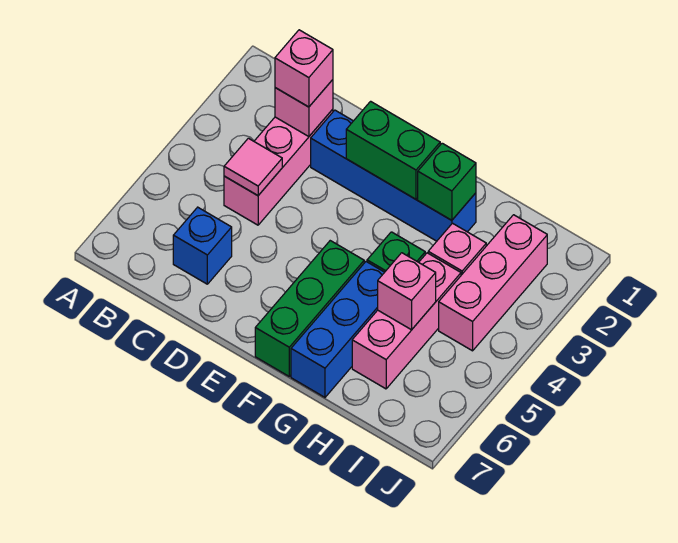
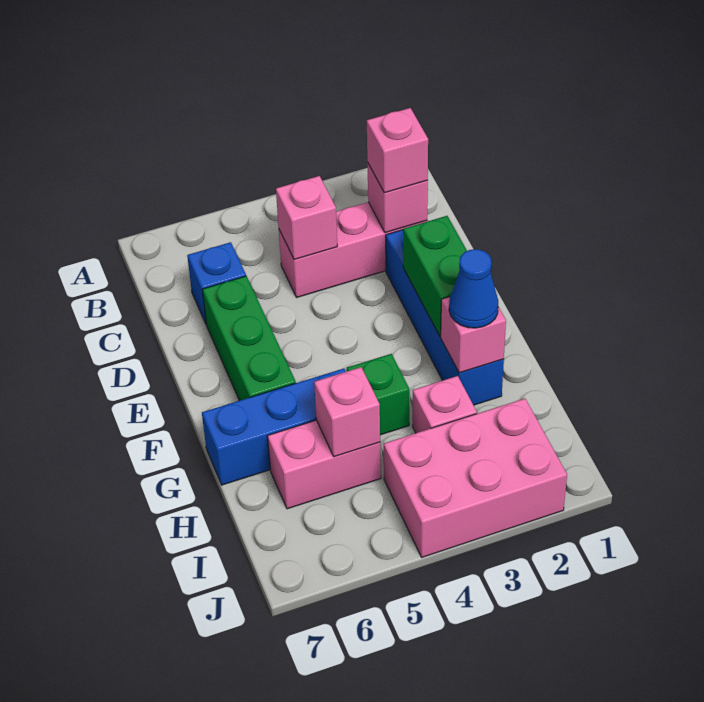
pink tile C4 level 2 -> pink brick C4 level 2
green brick F5:F7 level 1 -> green brick D6:F6 level 1
green brick G2 level 2 -> pink brick G2 level 2
none -> blue cone G2 level 3
pink brick H4:H6 level 1 -> pink brick H5:H6 level 1
pink brick I2:I4 level 1 -> pink brick I2:J4 level 1

